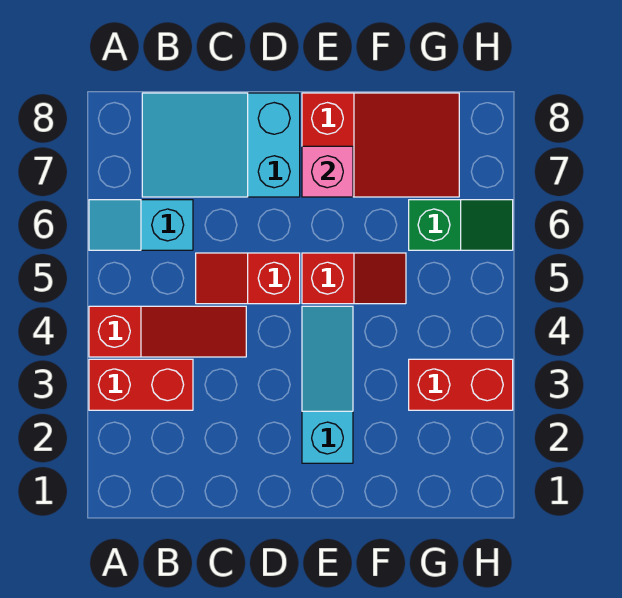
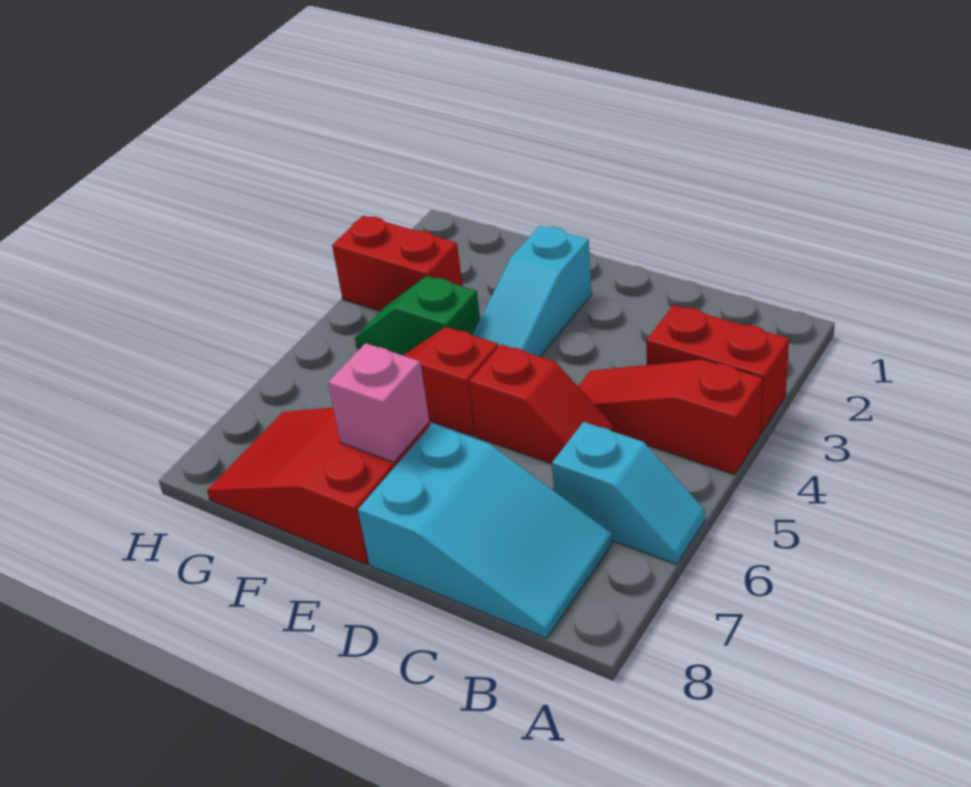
green slope G6:H6 level 1 top G -> green slope F4:G4 level 1 top F

